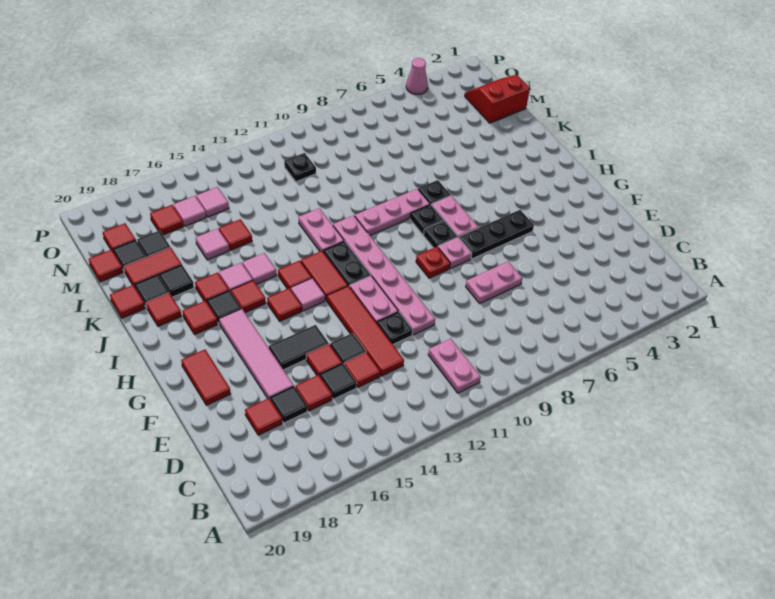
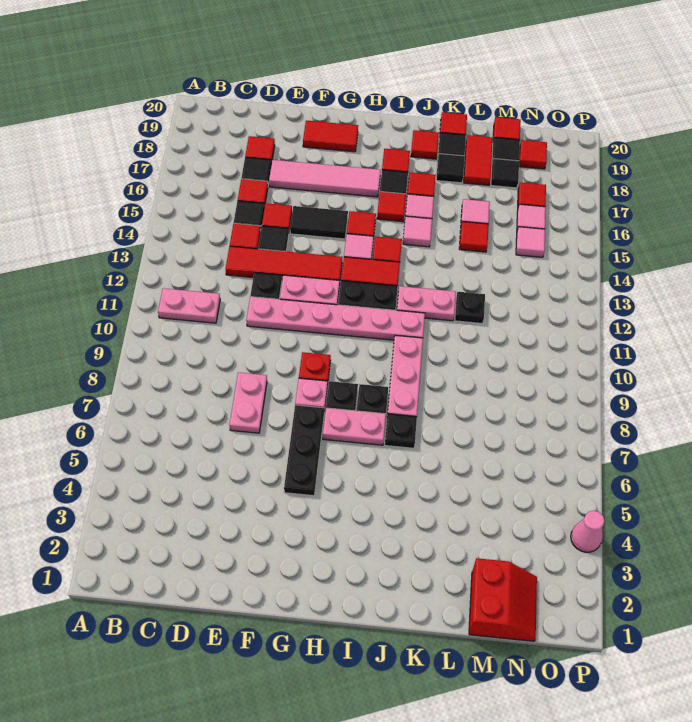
black tile F15:F16 level 1 -> black tile F15:G15 level 1
black plate N11 level 1 -> black plate L12 level 1

